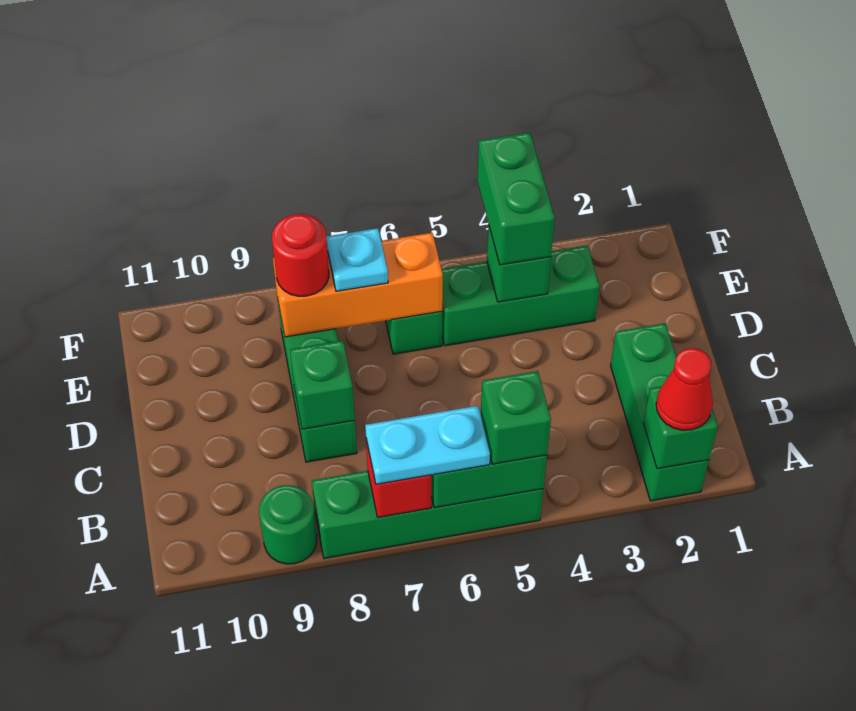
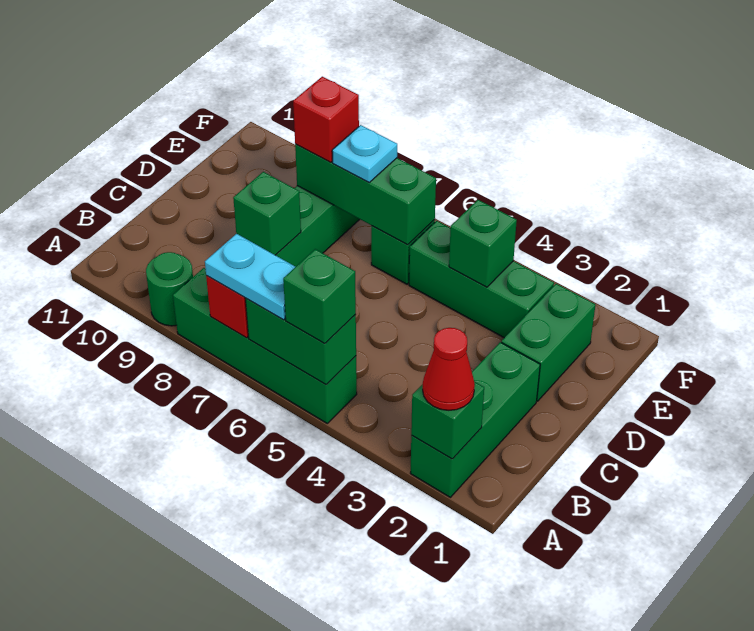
green brick E4:F4 level 3 -> green brick D2:E2 level 1
orange brick E6:E8 level 2 -> green brick E6:E8 level 2
red round brick E8 level 3 -> red brick E8 level 3

